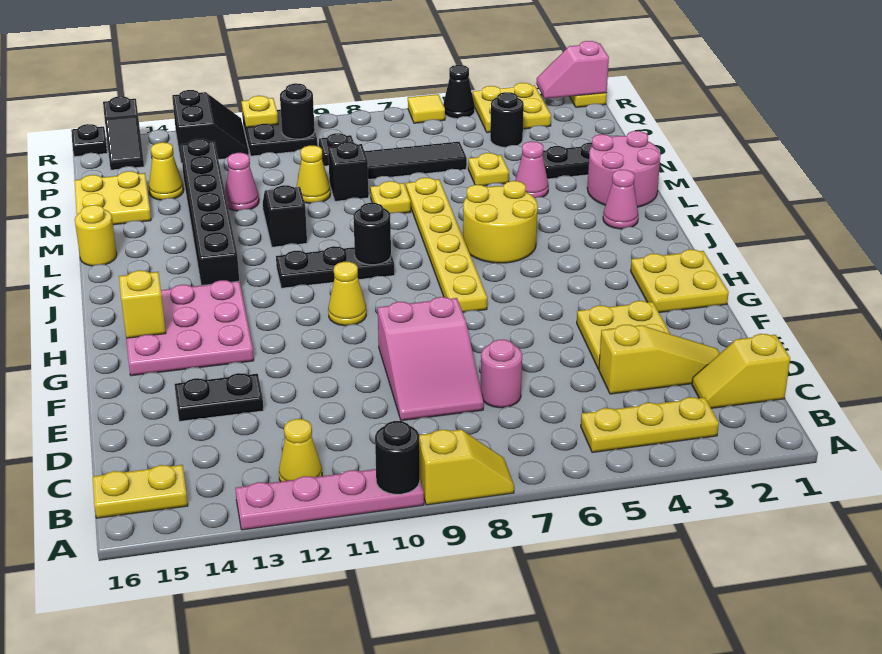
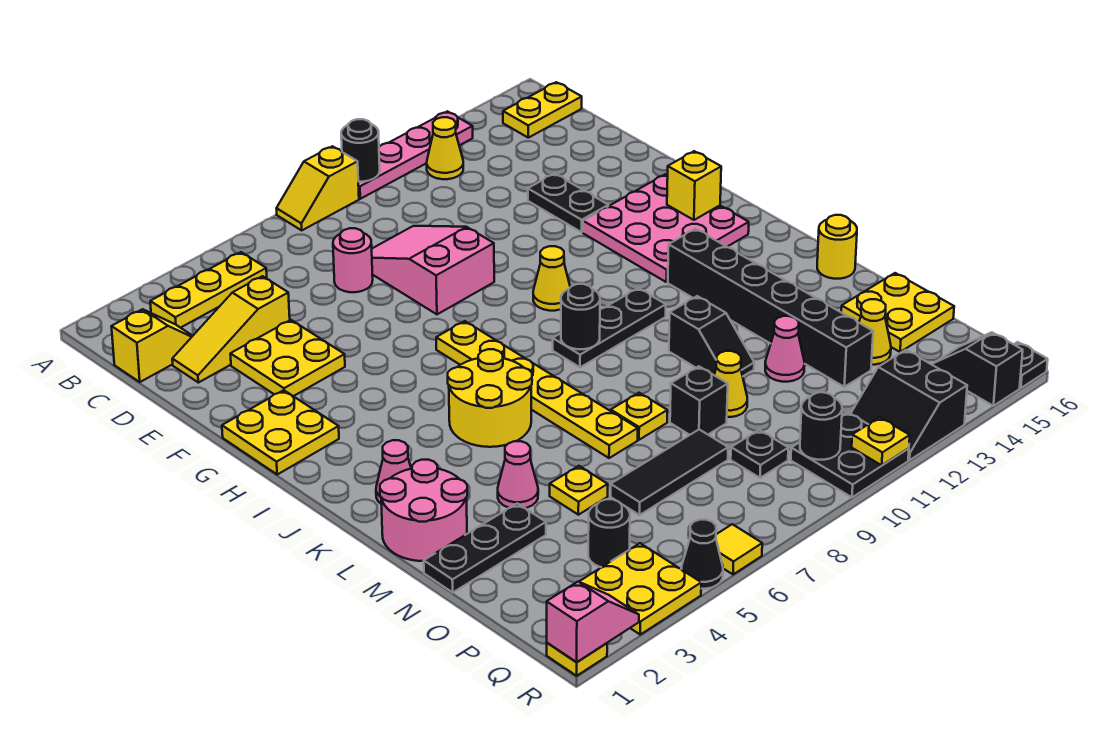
black plate E13:E14 level 1 -> black plate E13:F13 level 1

